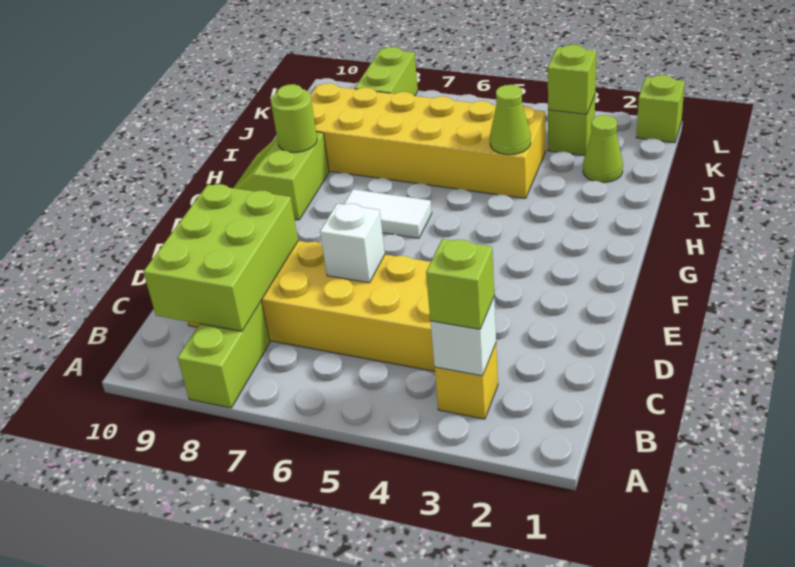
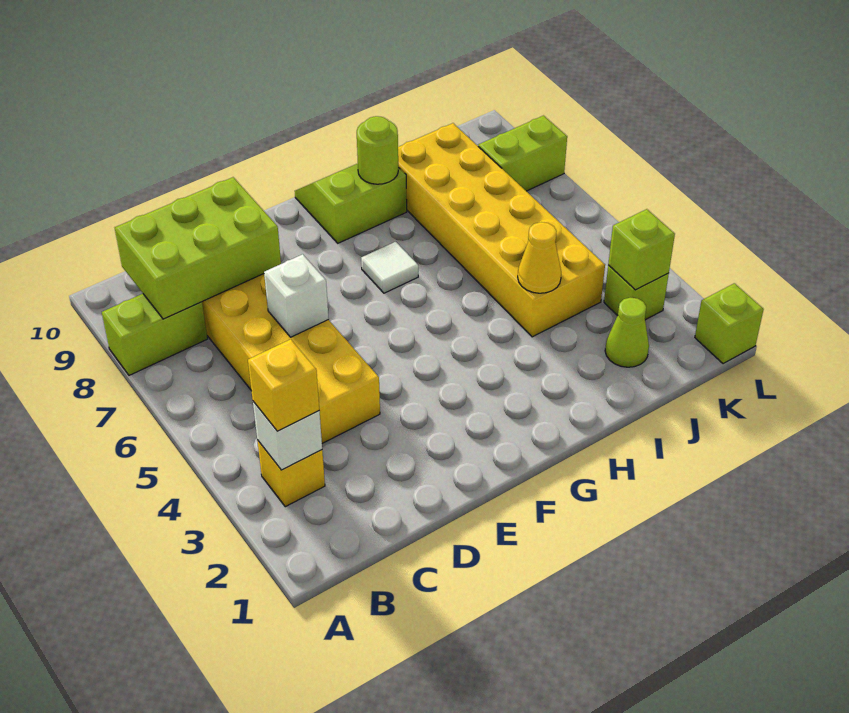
lime brick B3 level 3 -> yellow brick B3 level 3
white tile G6:G7 level 1 -> white tile G7 level 1
lime cone I4 level 2 -> yellow cone I4 level 2

